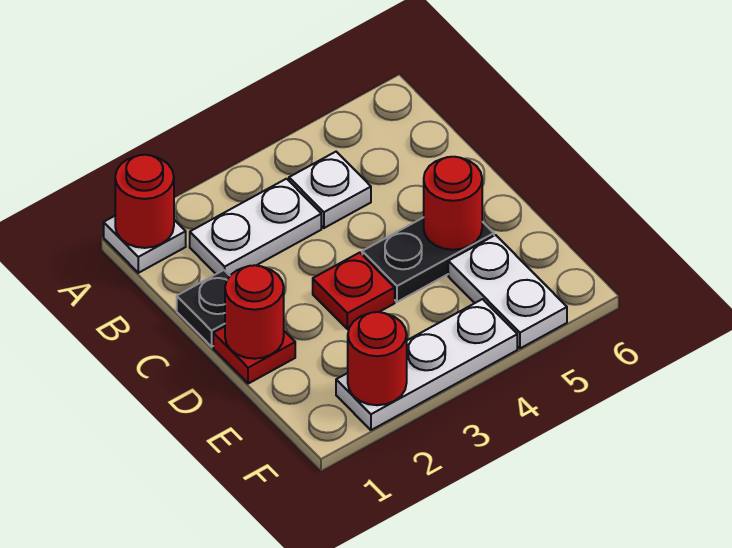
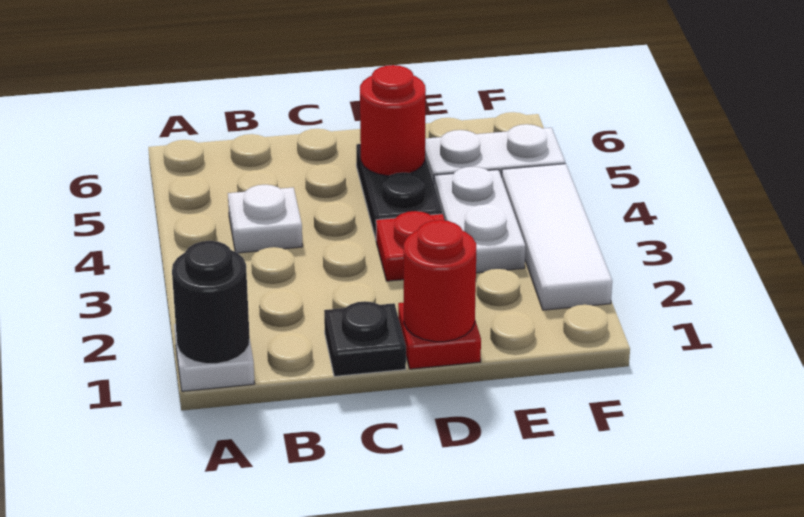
red round brick A1 level 2 -> black round brick A1 level 2
white plate B2:B3 level 1 -> white plate E3:E4 level 1
white plate F2:F4 level 1 -> white tile F2:F4 level 1
red round brick F2 level 2 -> none

